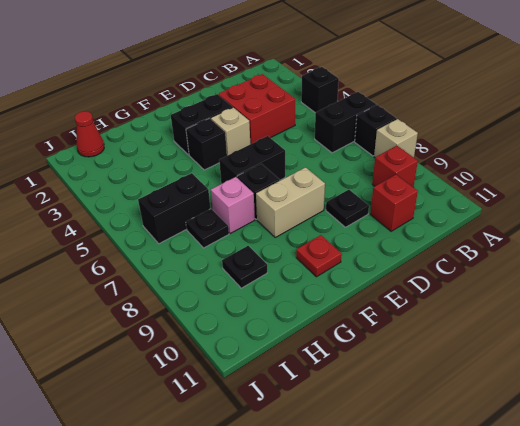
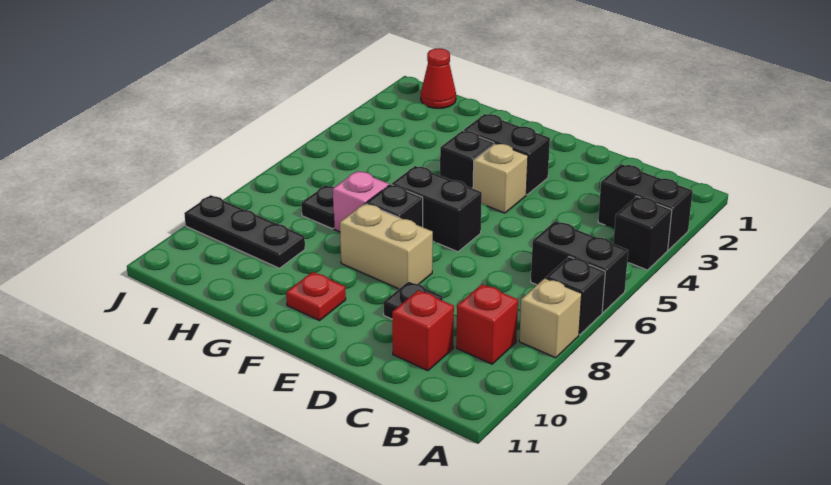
red brick C3:D4 level 1 -> none
black brick H6:I6 level 1 -> black brick A3:B3 level 1
black plate H9 level 1 -> black plate H9:J9 level 1

